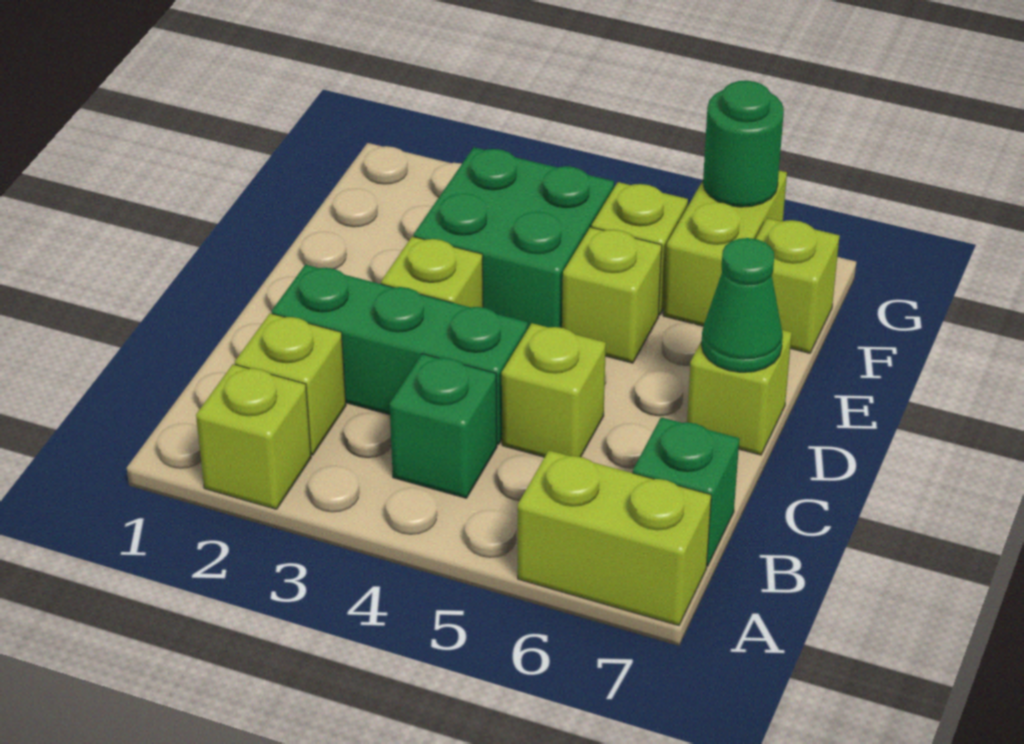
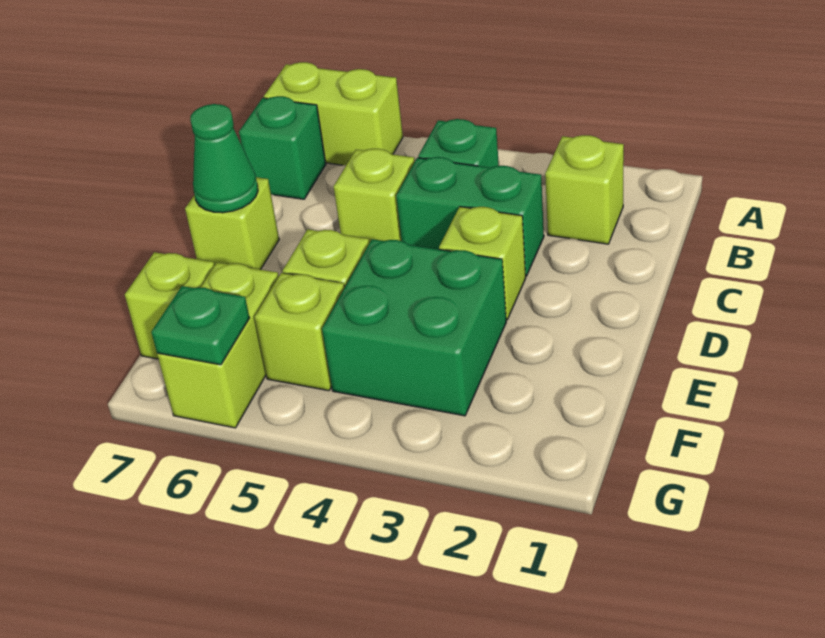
lime brick A2 level 1 -> none
green brick C2:C4 level 1 -> green brick C3:C4 level 1
green round brick G6 level 2 -> green plate G6 level 2

